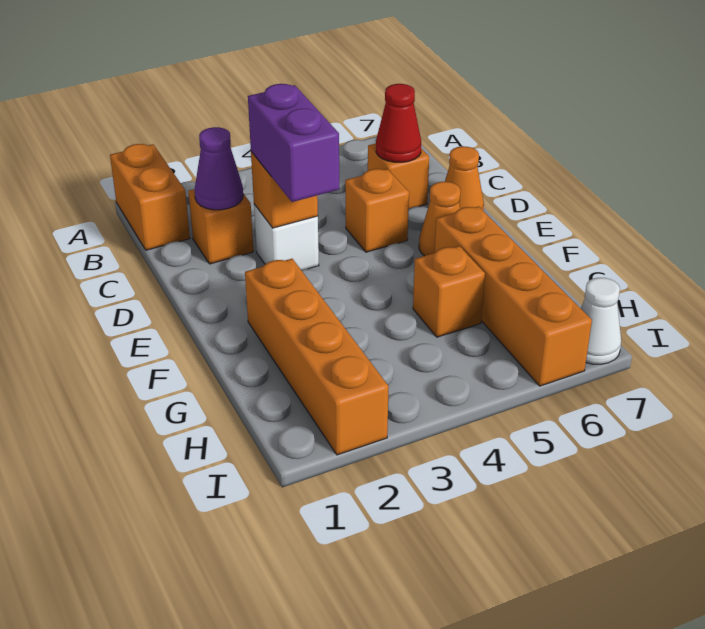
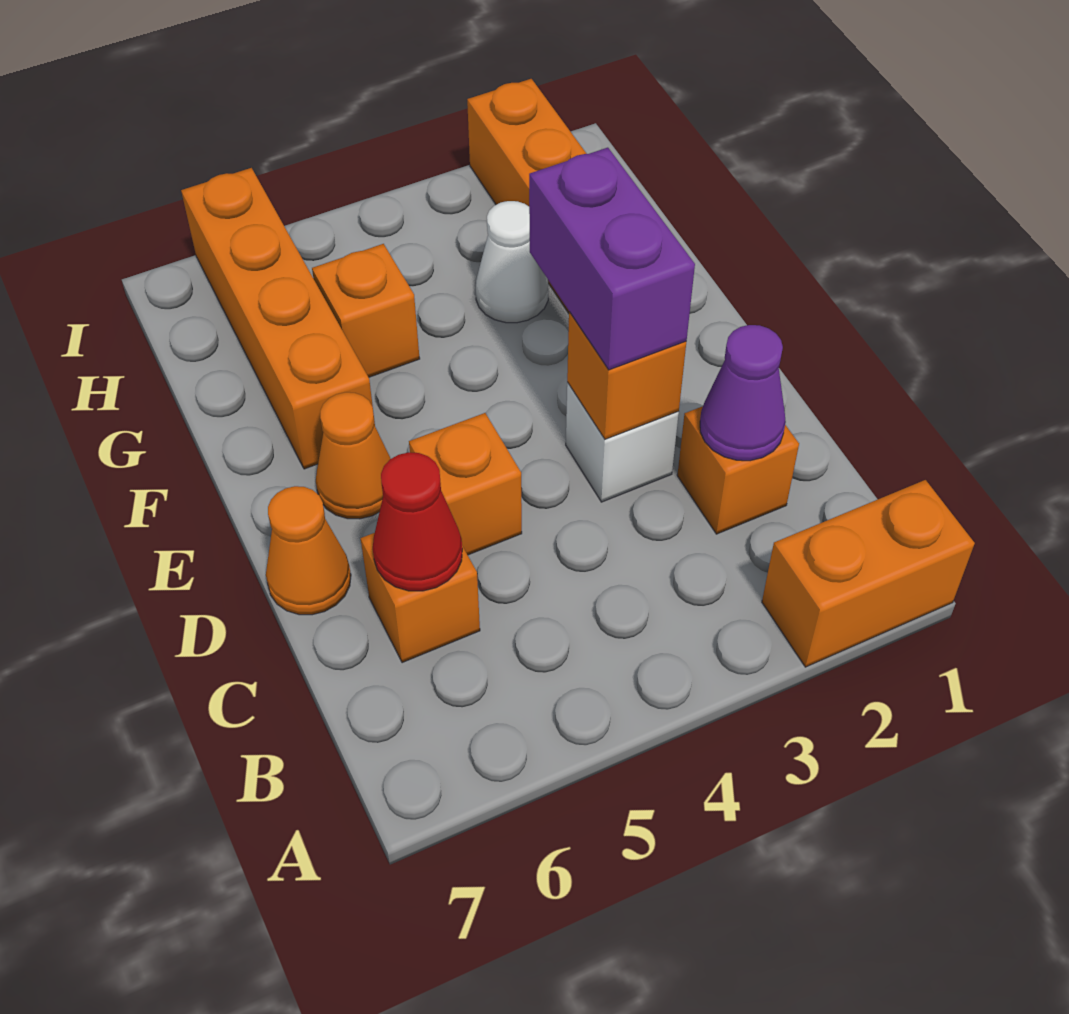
orange brick A1:B1 level 1 -> orange brick A1:A2 level 1
white cone I7 level 1 -> white cone G3 level 1

